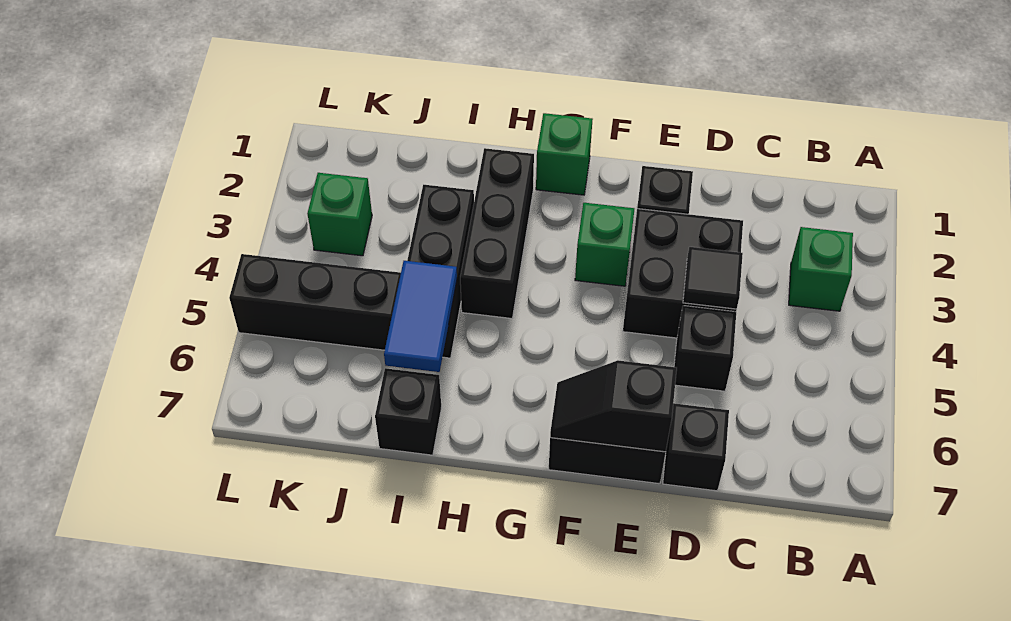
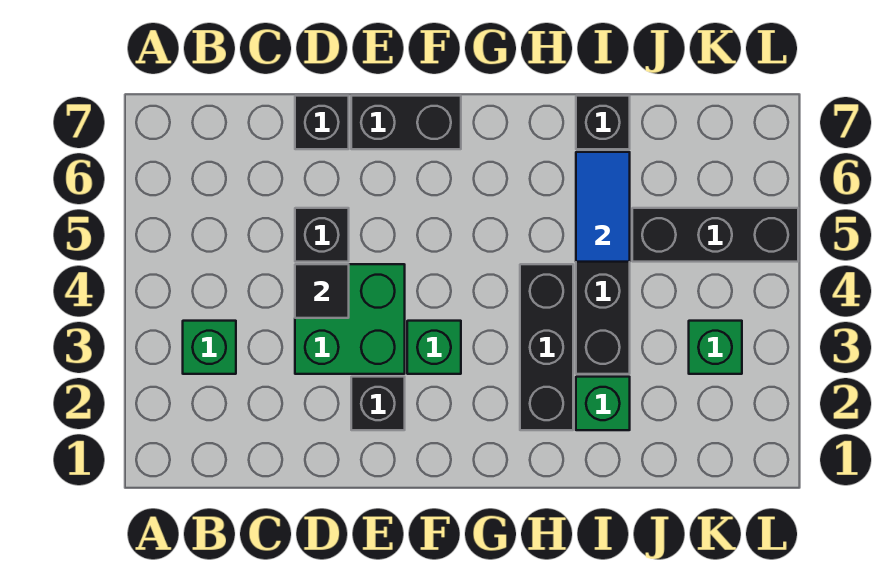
black brick D3:E4 level 1 -> green brick D3:E4 level 1
black slope E7:F7 level 2 top E -> none
green brick G1 level 1 -> green brick I2 level 1

